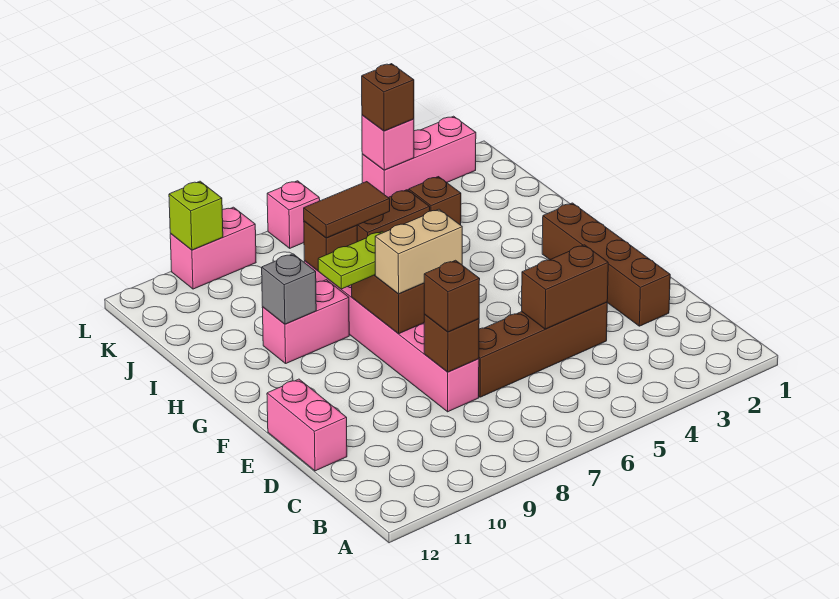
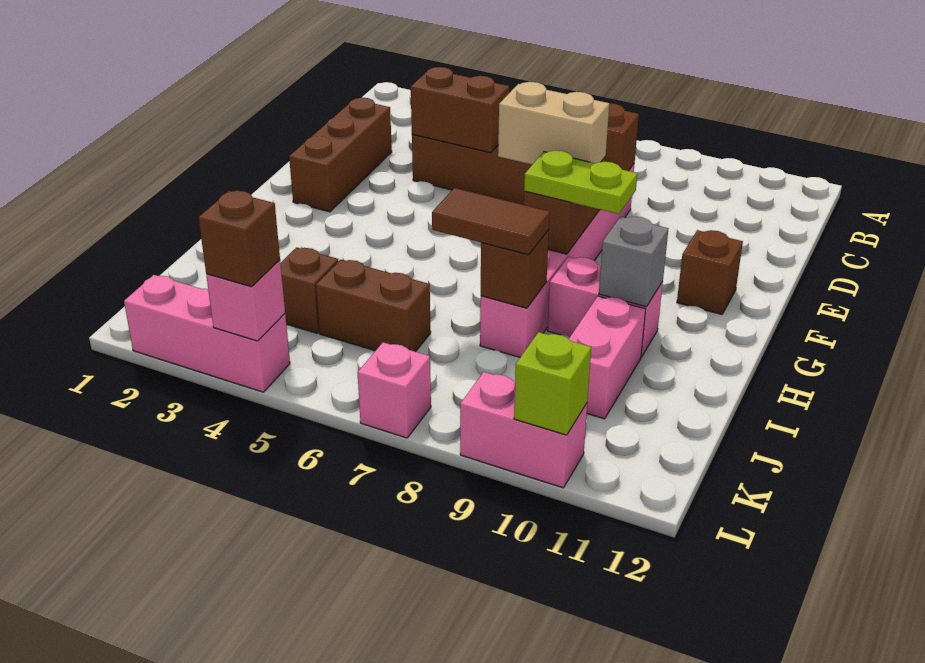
brown brick D2:G2 level 1 -> brown brick D2:F2 level 1
brown brick D8 level 3 -> brown brick F11 level 1
pink brick D12:E12 level 1 -> pink brick I10:J10 level 1

